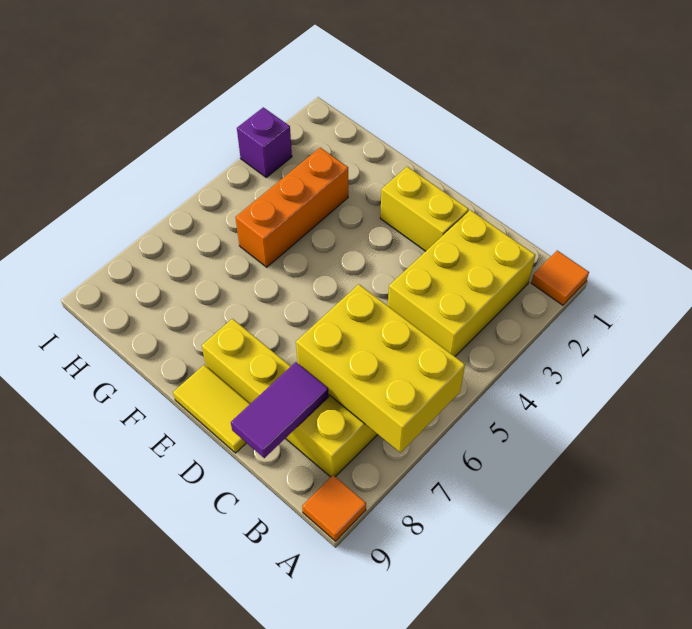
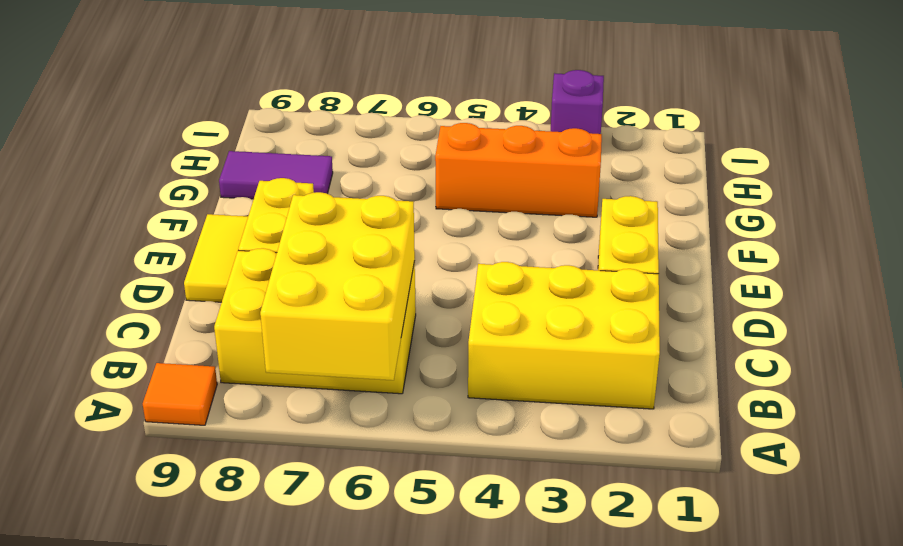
orange tile A1 level 1 -> none
purple tile C8:C9 level 2 -> purple tile G8:G9 level 1

